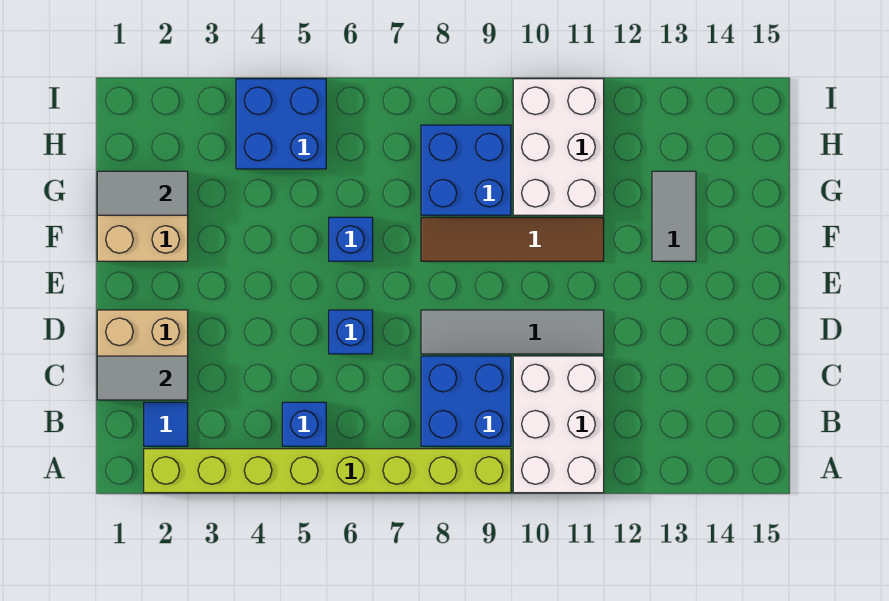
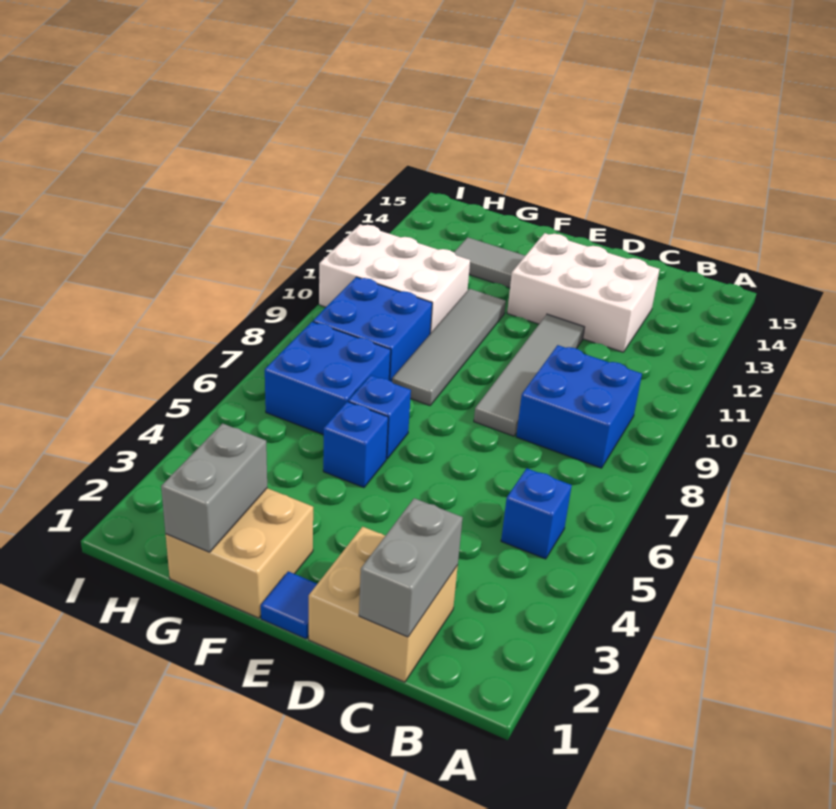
lime brick A2:A9 level 1 -> none
white brick A10:C11 level 1 -> white brick C12:E13 level 1
blue tile B2 level 1 -> blue tile E1 level 1
grey tile C1:C2 level 2 -> grey brick C1:C2 level 2
blue brick D6 level 1 -> blue brick F5 level 1
brown tile F8:F11 level 1 -> grey tile F8:F11 level 1
grey tile G1:G2 level 2 -> grey brick G1:G2 level 2
blue brick H4:I5 level 1 -> blue brick G6:H7 level 1

